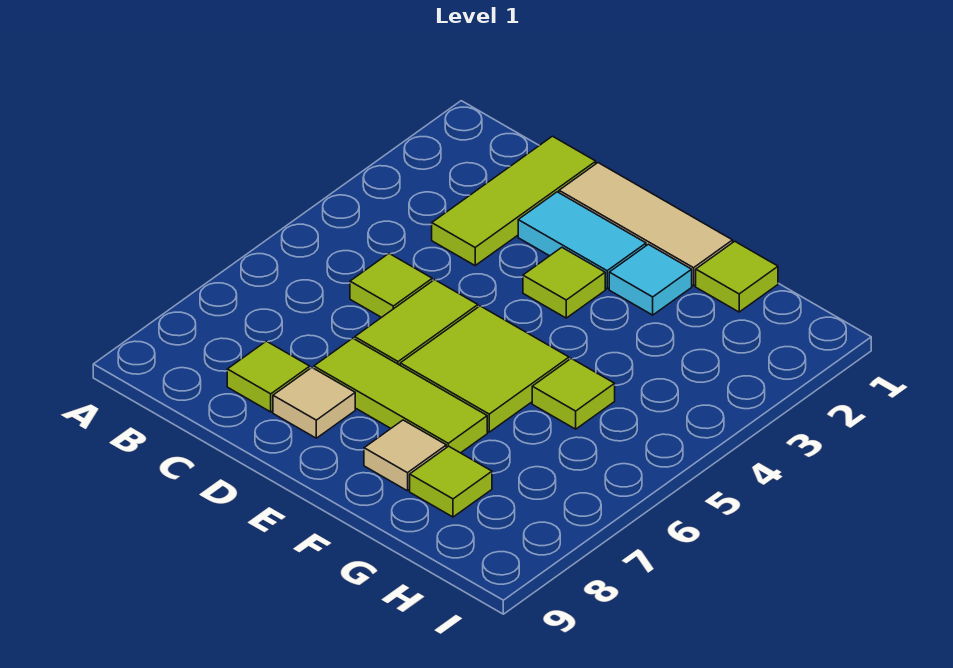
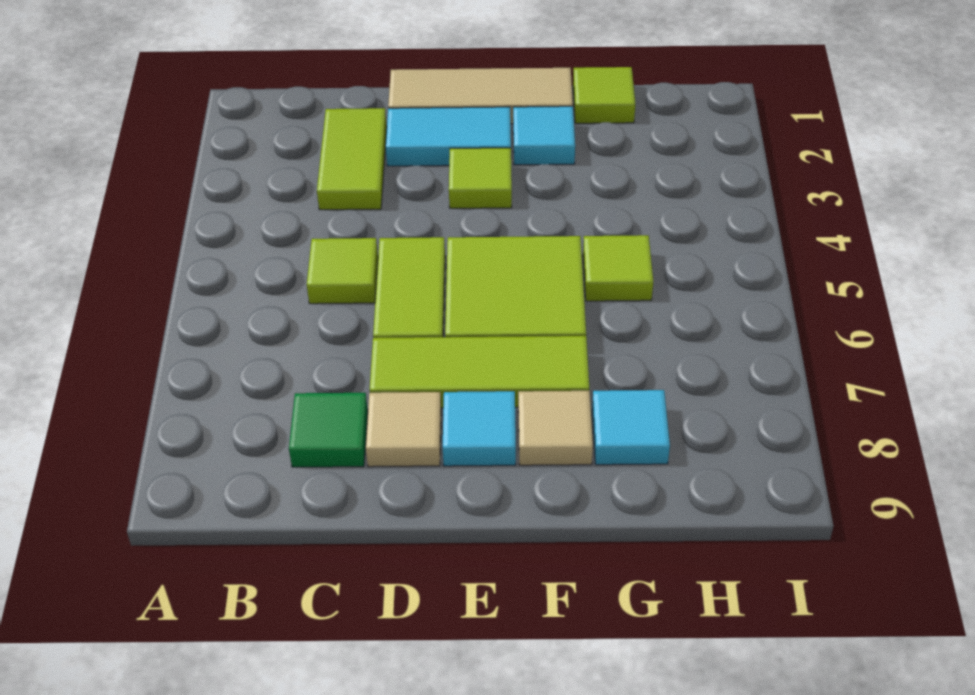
lime tile C1:C3 level 1 -> lime tile C2:C3 level 1
lime tile C8 level 1 -> green tile C8 level 1
none -> cyan tile E8 level 1
lime tile G8 level 1 -> cyan tile G8 level 1

